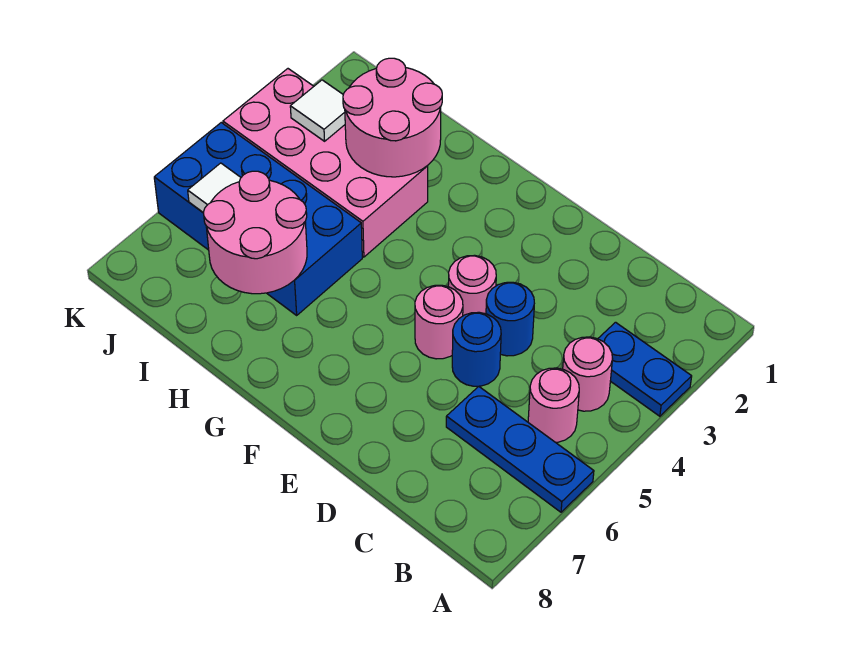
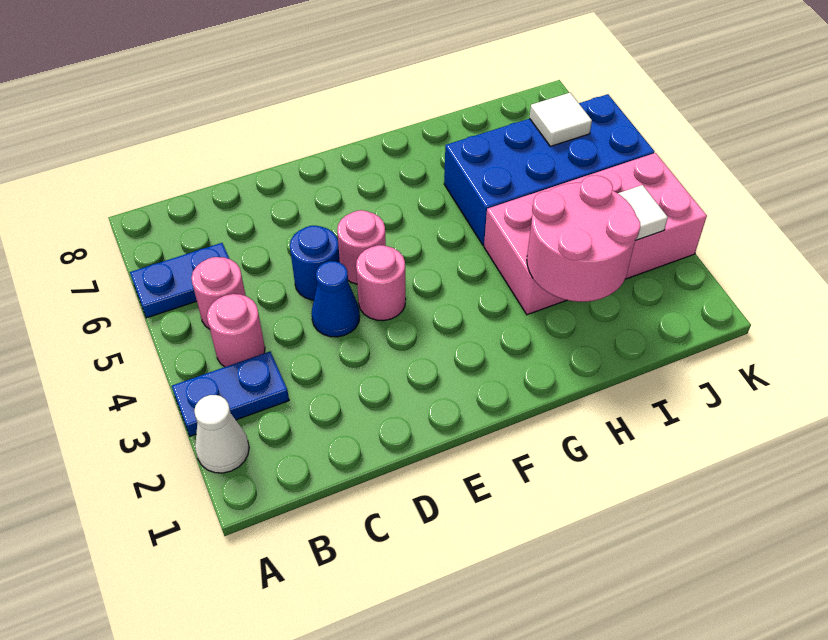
none -> white cone A2 level 1
blue plate A6:C6 level 1 -> blue plate A6:B6 level 1
blue round brick D4 level 1 -> blue cone D4 level 1
pink round brick H6:I7 level 2 -> none

